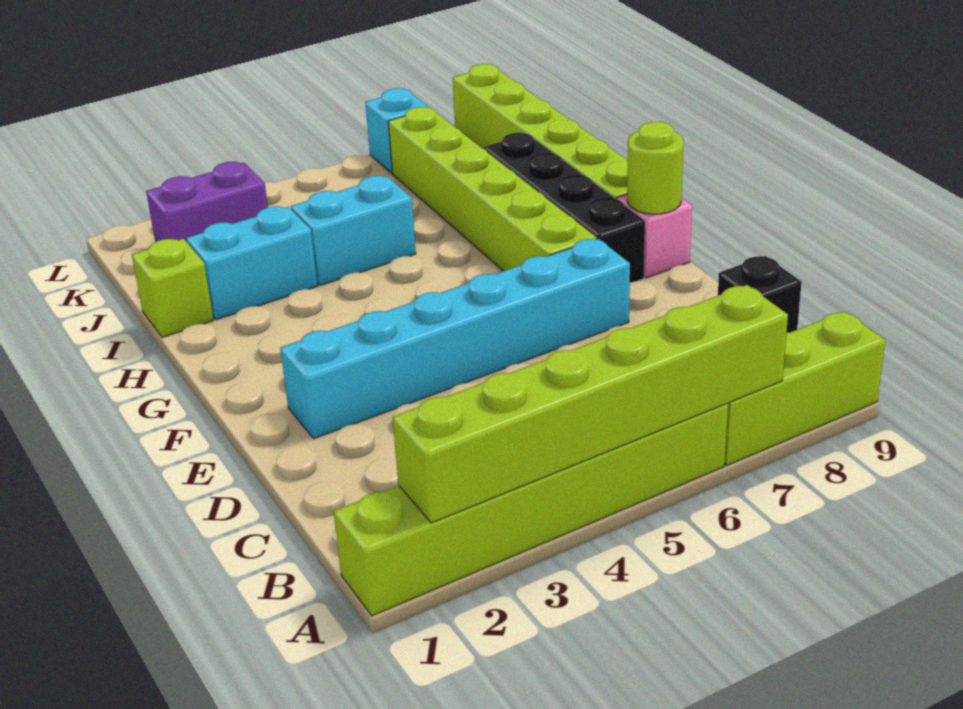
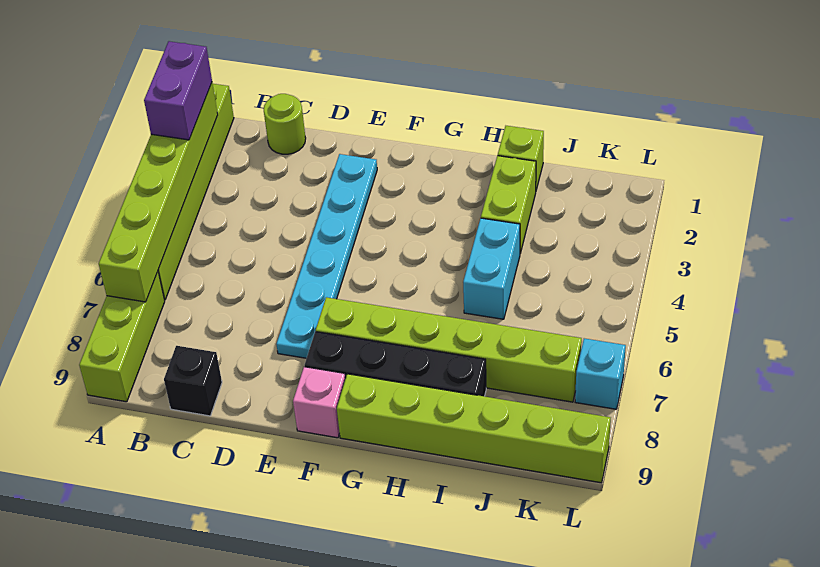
cyan brick E2:E7 level 1 -> cyan plate E2:E7 level 1
lime round brick F9 level 2 -> lime round brick C1 level 1
cyan brick I2:I3 level 1 -> lime brick I2:I3 level 1
purple brick K2:K3 level 1 -> purple brick A2:A3 level 3

